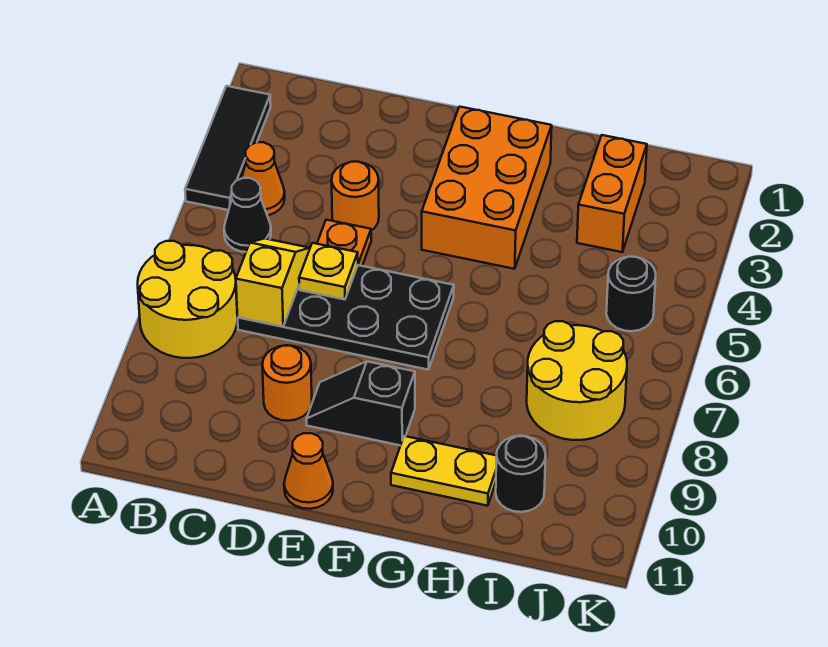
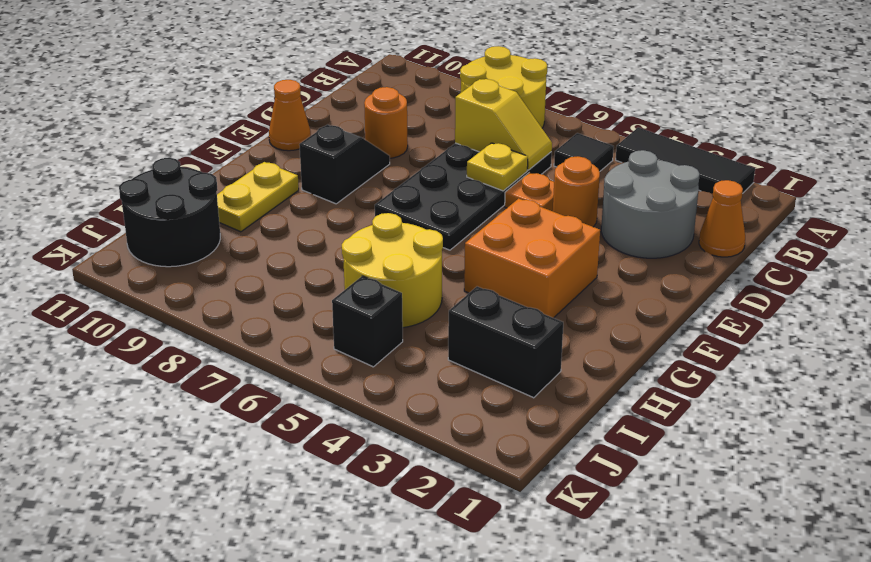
orange cone B4 level 1 -> orange cone C1 level 1
black cone B5 level 1 -> black tile B5 level 1
none -> grey round brick C2:D3 level 1
orange brick F2:G4 level 1 -> orange brick F3:G4 level 1
orange brick I2:I3 level 1 -> black brick I2:I3 level 1
yellow round brick I7:J8 level 1 -> yellow round brick H5:I6 level 1
black round brick I10 level 1 -> black round brick I10:J11 level 1
black round brick J5 level 1 -> black brick J5 level 1

